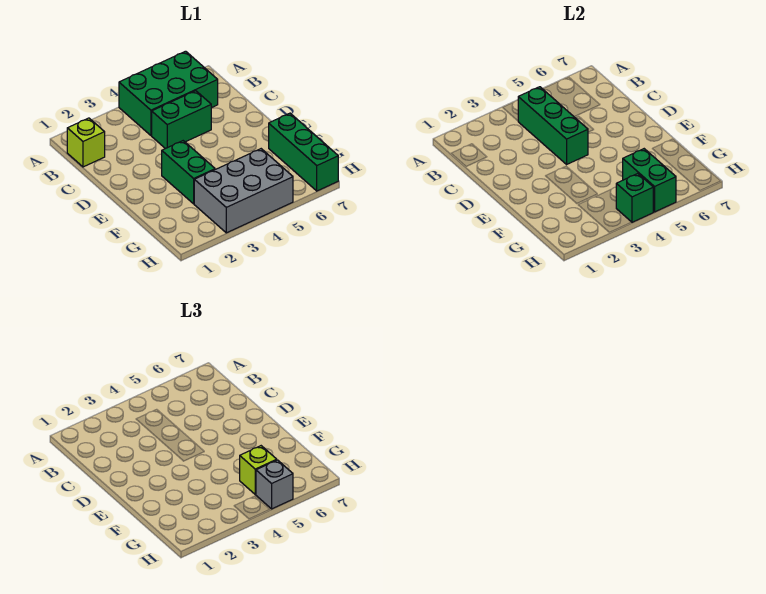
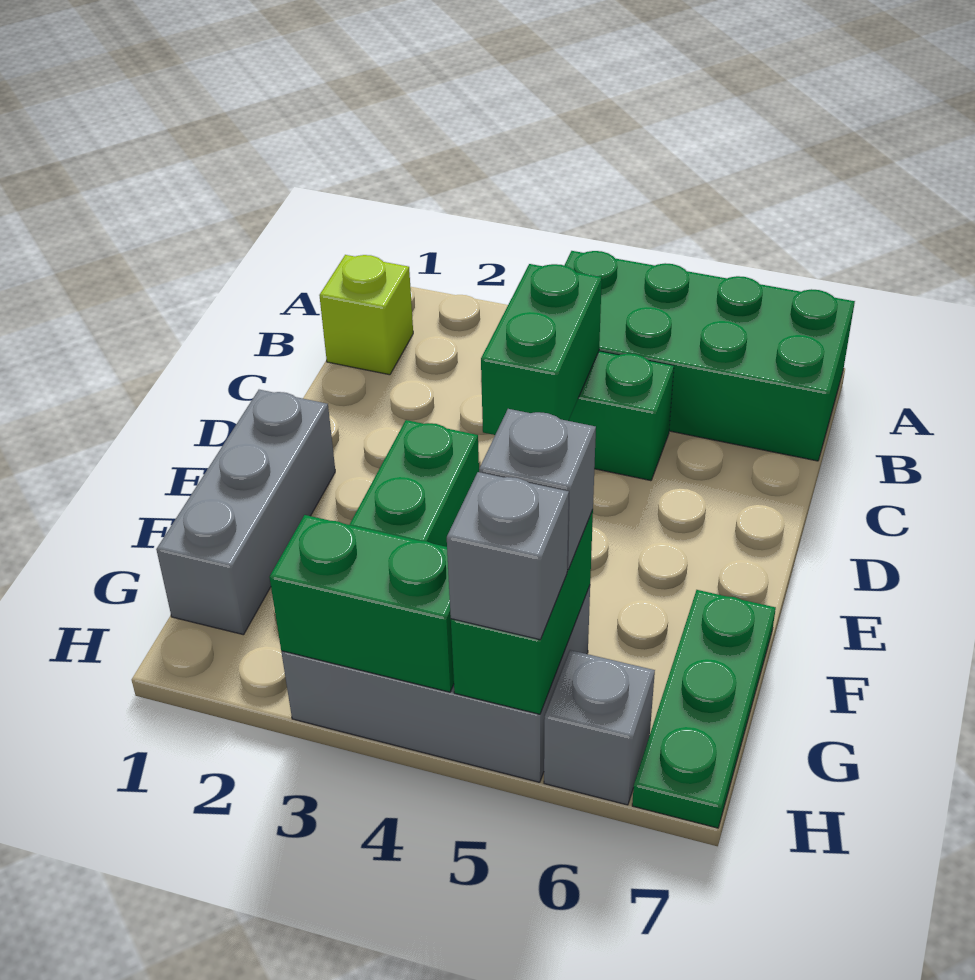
green brick A4:B6 level 1 -> green brick A4:B7 level 1
green brick B4:D4 level 2 -> green brick C4:D4 level 2
none -> grey brick E1:G1 level 1
green brick F7:H7 level 1 -> green plate F7:H7 level 1
lime brick G5 level 3 -> grey brick G5 level 3
green brick H4 level 2 -> green brick H3:H4 level 2
none -> grey brick H6 level 1

